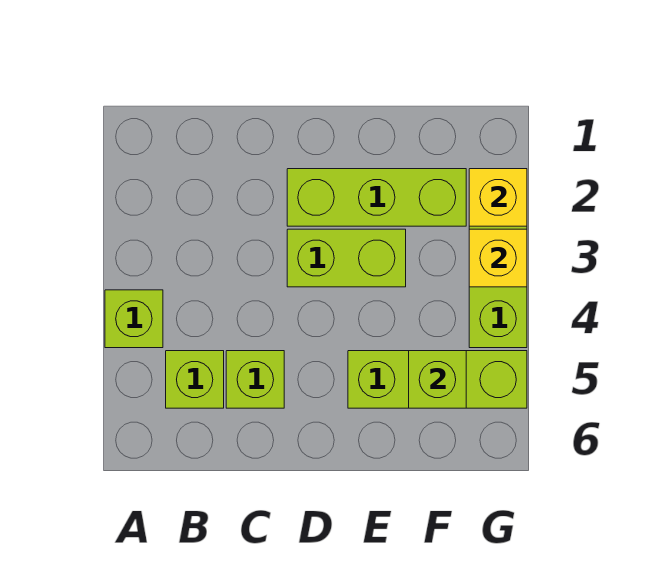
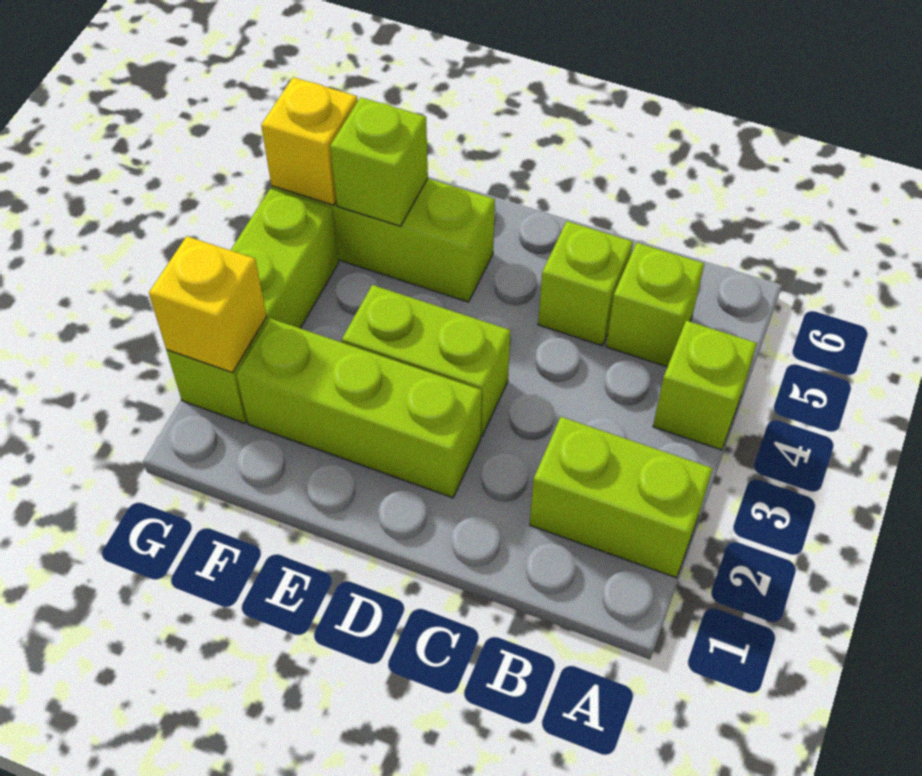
none -> lime brick A2:B2 level 1
yellow brick G3 level 2 -> yellow brick G5 level 2

